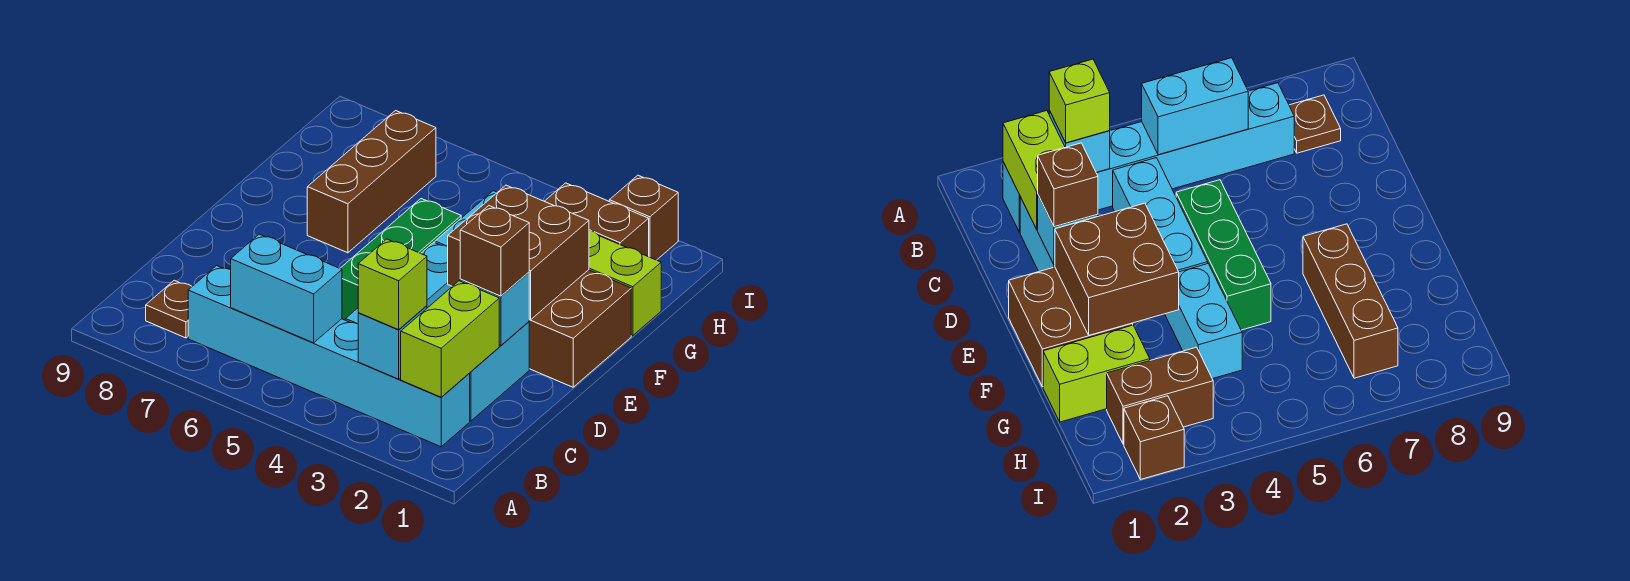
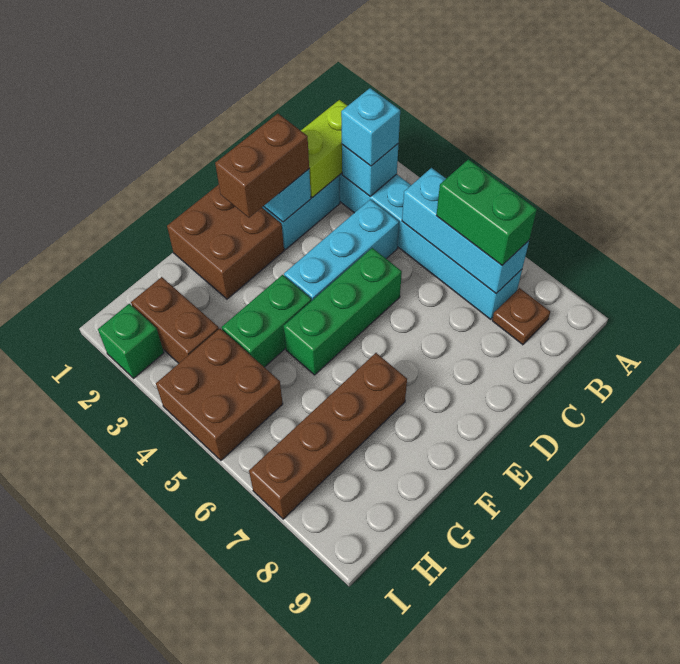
lime brick B3 level 3 -> cyan brick B3 level 3
cyan brick B5:B6 level 2 -> cyan brick B5:B7 level 2
none -> green brick B6:B7 level 3
brown brick D2 level 3 -> brown brick D2:E2 level 3
brown brick E2:F3 level 2 -> brown brick H4:I5 level 1
cyan brick F4:G4 level 1 -> green brick F4:G4 level 1
brown brick F7:H7 level 1 -> brown brick F7:I7 level 1
lime brick G1:G2 level 1 -> none
brown brick I2 level 1 -> green brick I2 level 1

